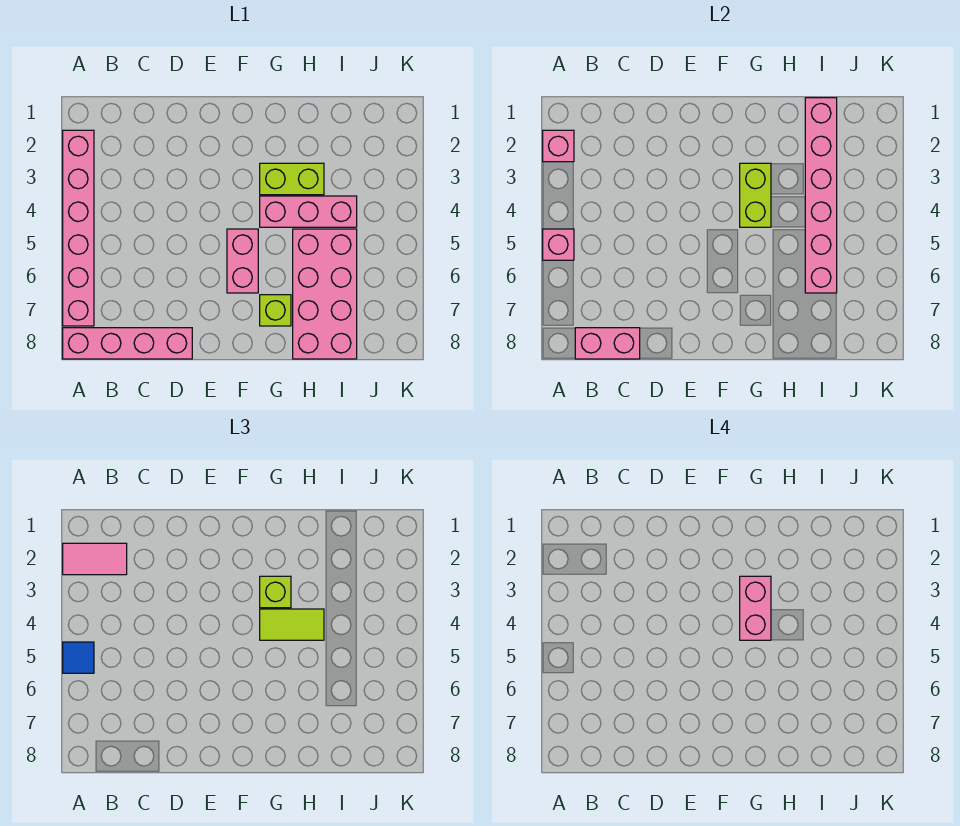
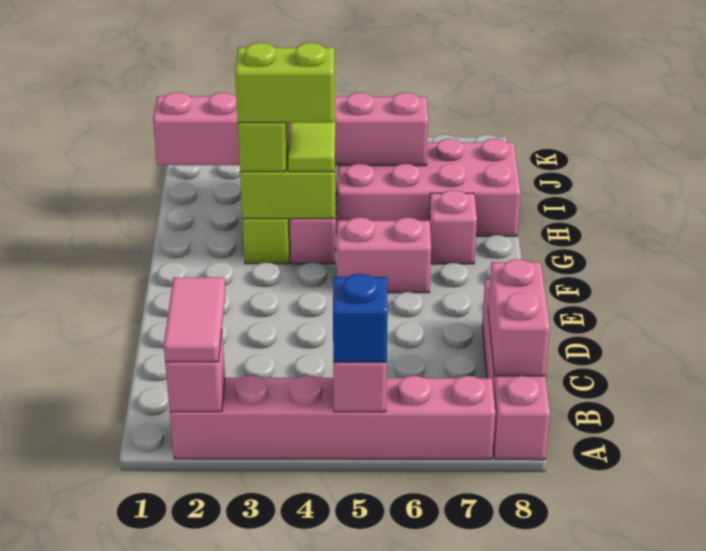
blue tile A5 level 3 -> blue brick A5 level 3
pink brick G3:G4 level 4 -> lime brick G3:G4 level 4
lime brick G7 level 1 -> pink brick G7 level 1

